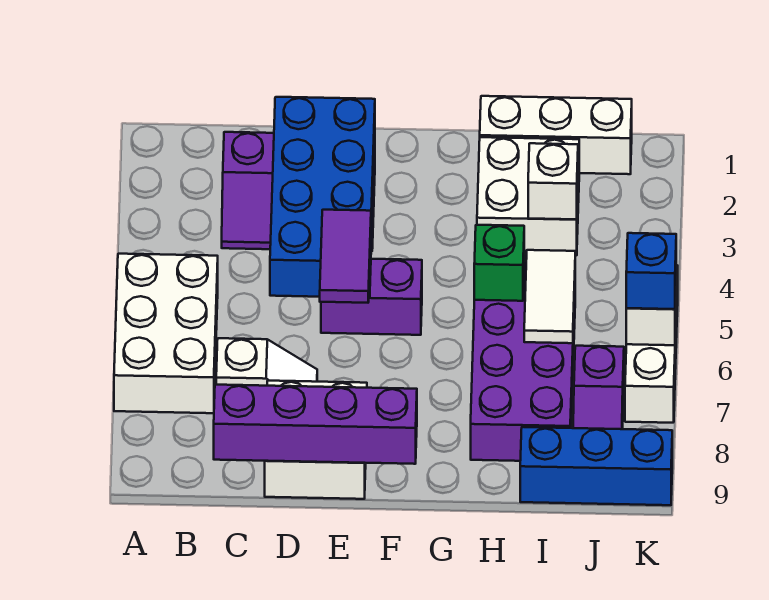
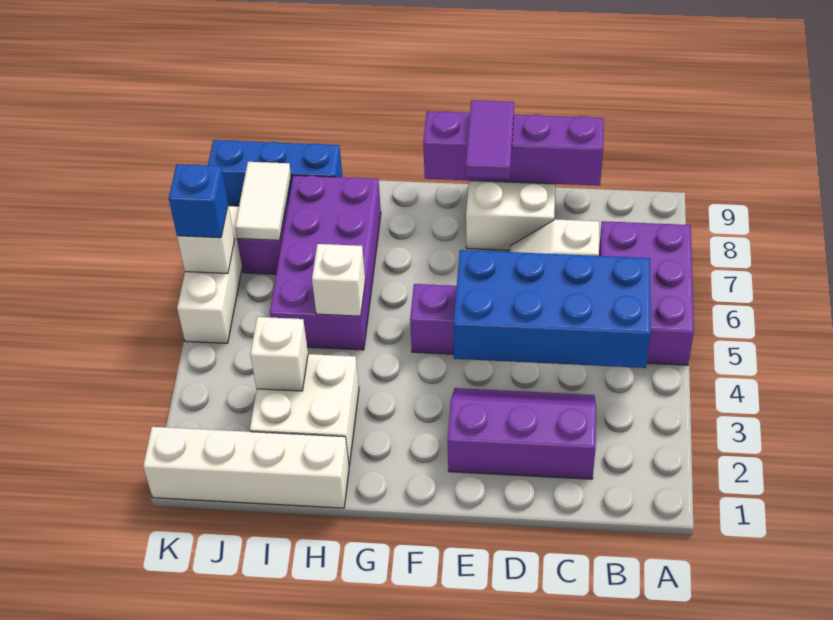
white brick A5:B7 level 1 -> purple brick A5:B7 level 1
blue brick D2:E5 level 2 -> blue brick B4:E5 level 2
purple tile E5:E6 level 3 -> purple tile E8:E9 level 3
white brick H1:J1 level 1 -> white brick H1:K1 level 1
green brick H5 level 2 -> white brick H5 level 2
white tile I5:I6 level 2 -> white tile J7:J8 level 2

